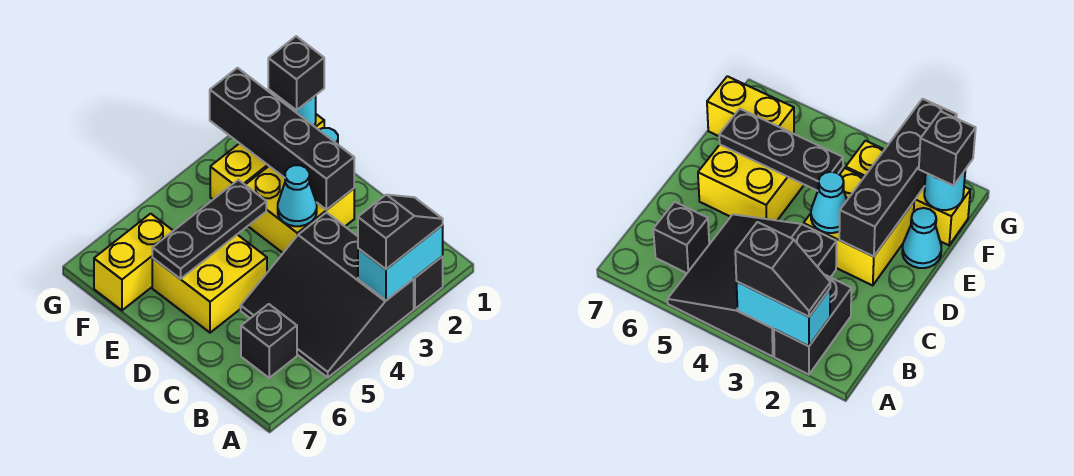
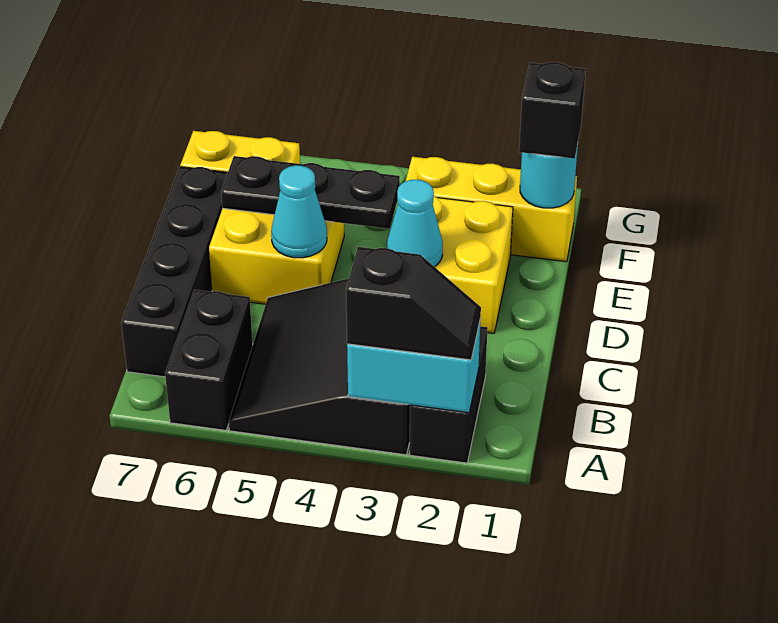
black brick B6 level 1 -> black brick A6:B6 level 1
black brick D2:G2 level 2 -> black brick B7:E7 level 1
cyan cone E1 level 1 -> cyan cone D5 level 2

